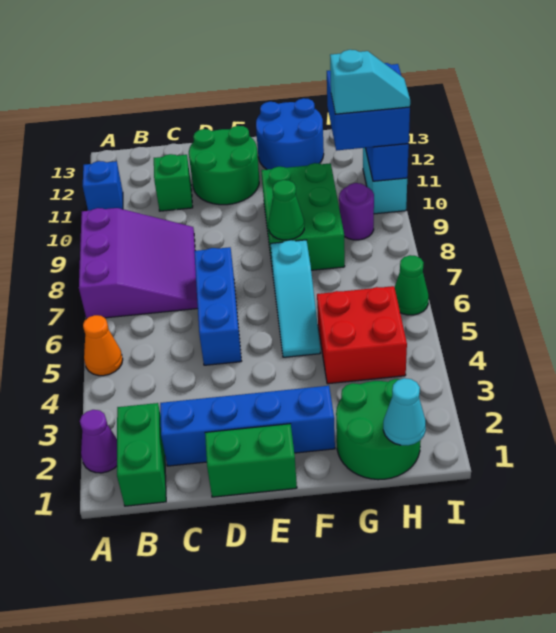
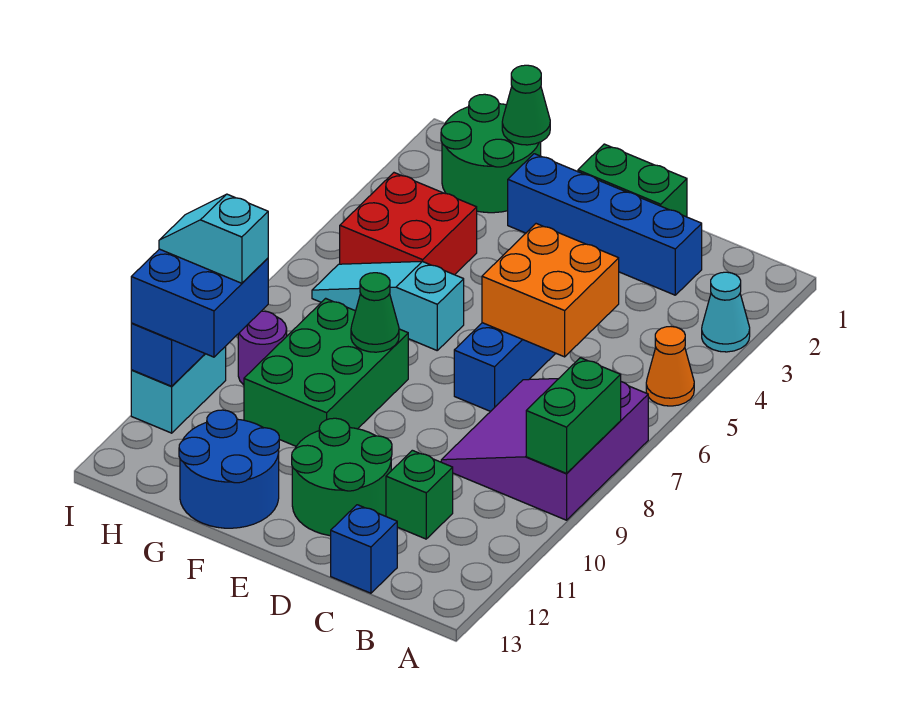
purple cone A2 level 1 -> none
blue brick A11 level 1 -> blue brick C13 level 1
green brick B1:B2 level 1 -> green brick A8:A9 level 2
none -> orange brick C5:D6 level 2
cyan slope F5:F7 level 1 top 7 -> cyan slope F6:H6 level 1 top F
cyan cone H1 level 2 -> cyan cone A3 level 1
green cone I6 level 1 -> green cone G1 level 2

